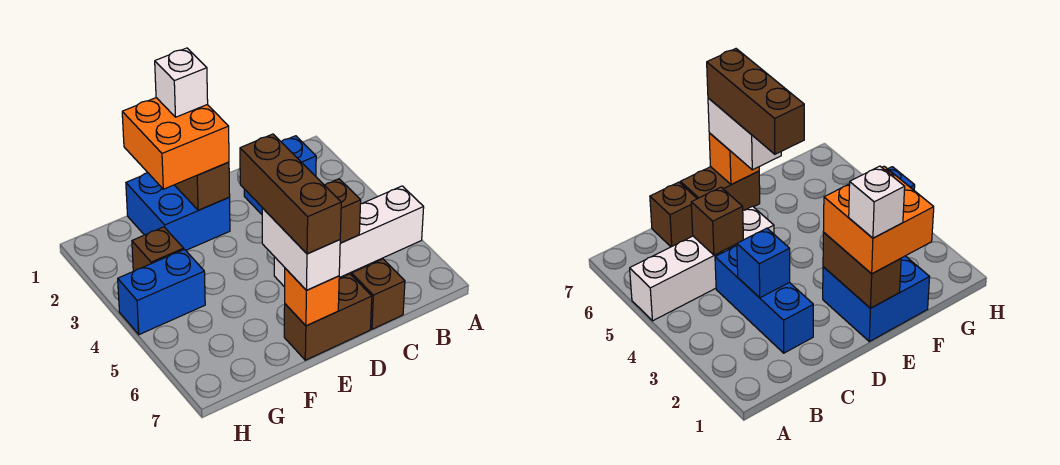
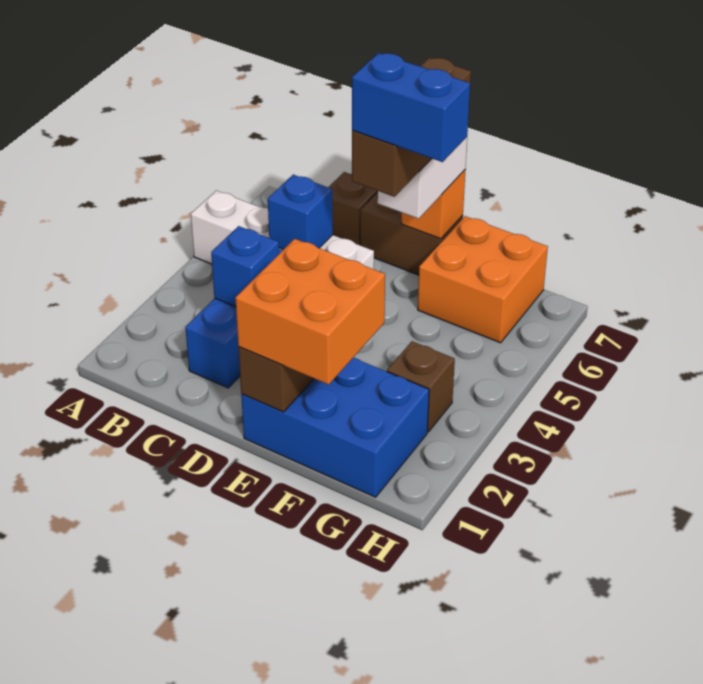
brown brick C5 level 2 -> blue brick C5 level 2
blue brick E1:F2 level 1 -> blue brick E1:G2 level 1
white brick E1 level 4 -> none
none -> orange brick F6:G7 level 1
blue brick G4:H4 level 1 -> blue brick E5:F5 level 5

